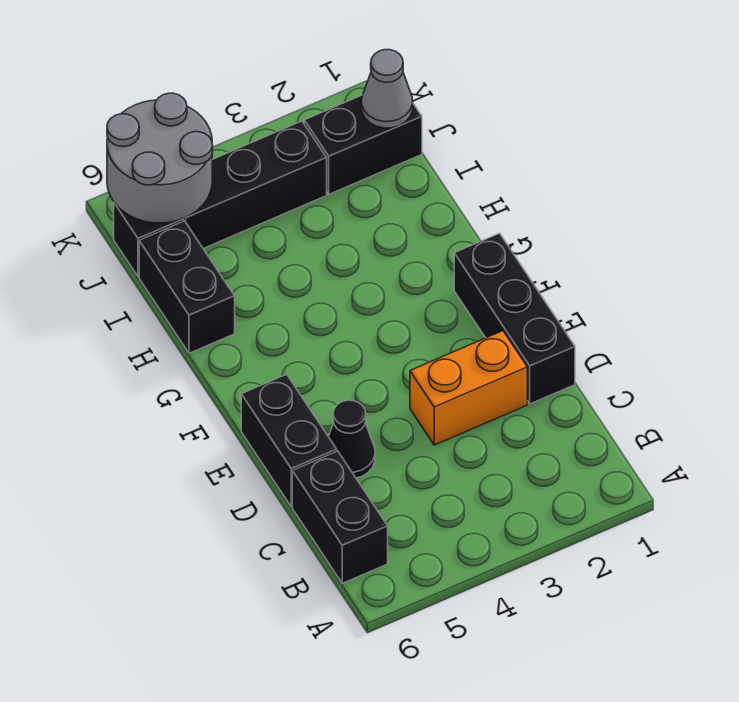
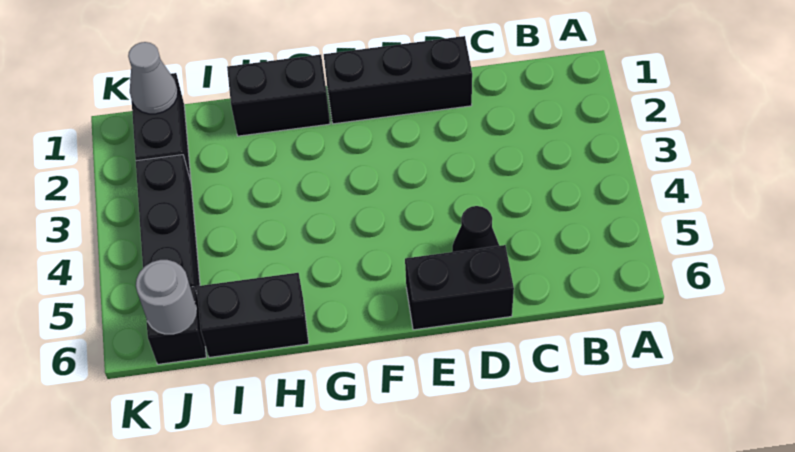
black brick B6:C6 level 1 -> black brick G1:H1 level 1
orange brick D2:D3 level 1 -> none
grey round brick J5:K6 level 2 -> grey round brick J6 level 2

